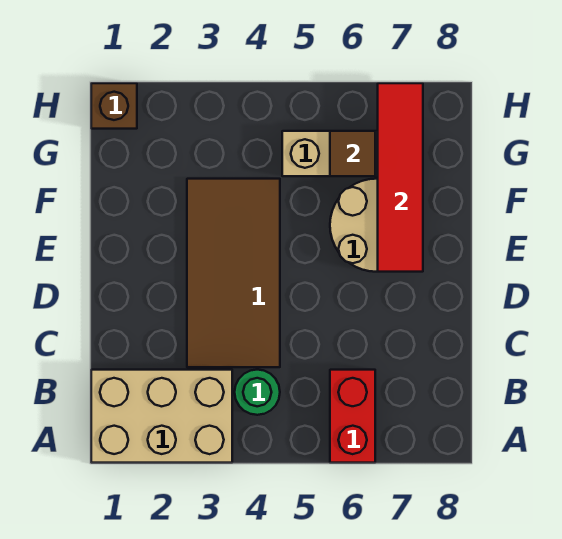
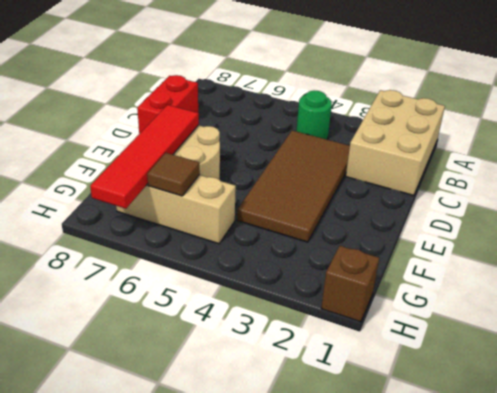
tan brick A1:B3 level 1 -> tan brick A1:C2 level 1
red brick A6:B6 level 1 -> red brick C8:D8 level 1

